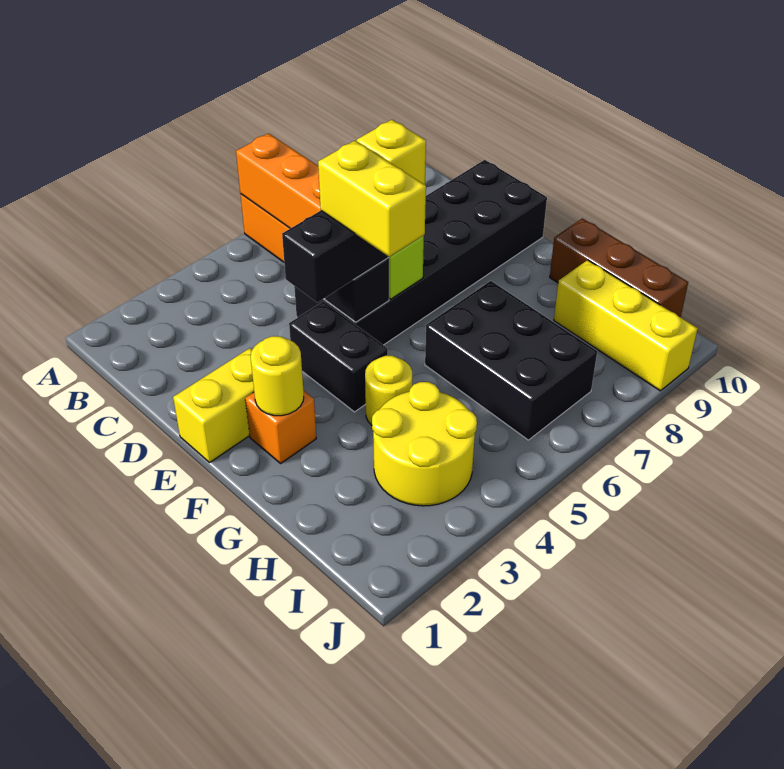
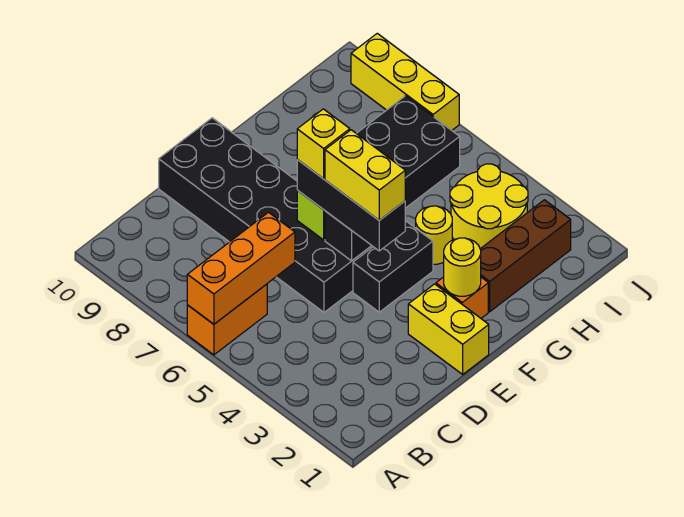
yellow brick E5:F5 level 4 -> yellow brick E4:E5 level 4
brown brick G10:I10 level 1 -> brown brick G2:I2 level 1
yellow brick H9:J9 level 1 -> yellow brick J7:J9 level 1

